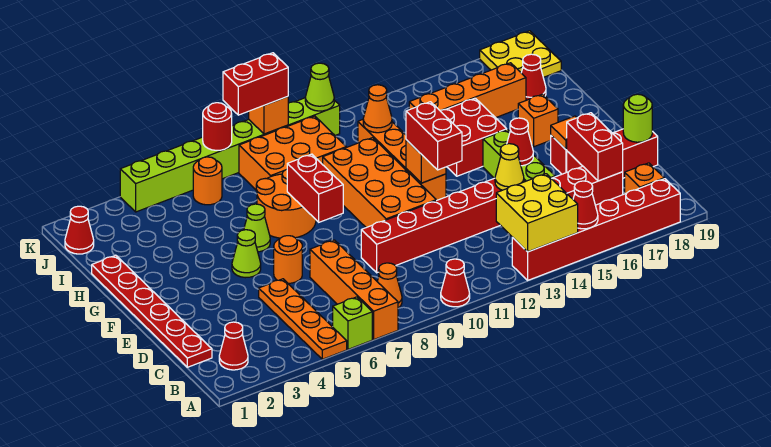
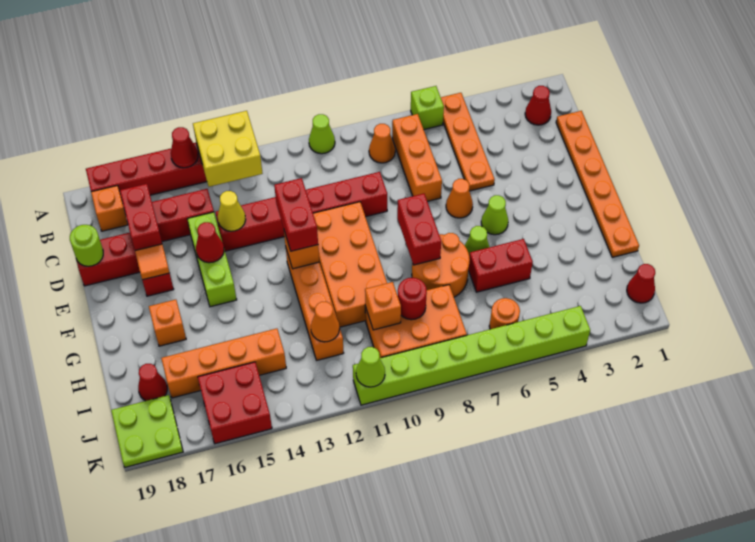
orange brick A7:D7 level 1 -> orange brick B7:D7 level 1
red cone A10 level 1 -> lime cone A10 level 1
red plate C1:H1 level 1 -> orange plate C1:H1 level 1
orange round brick E6 level 1 -> orange cone E6 level 1
red brick G14:H15 level 1 -> red brick J15:K16 level 1
yellow plate J18:K19 level 1 -> lime plate J18:K19 level 1
red round brick K7 level 2 -> red round brick I9 level 2
red brick K8:K9 level 3 -> red brick H5:H6 level 1
orange brick K9 level 2 -> orange brick I10 level 2

